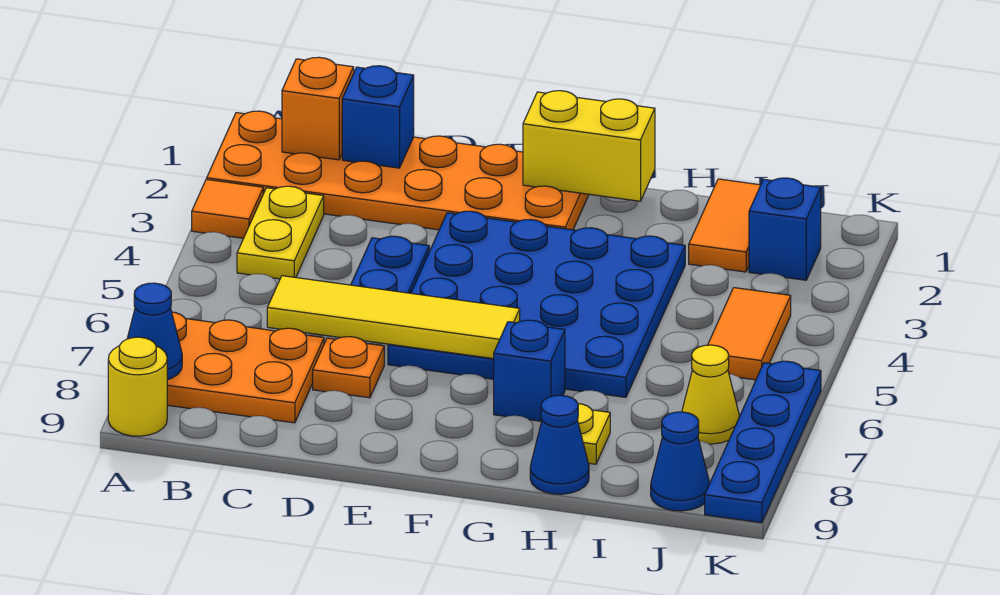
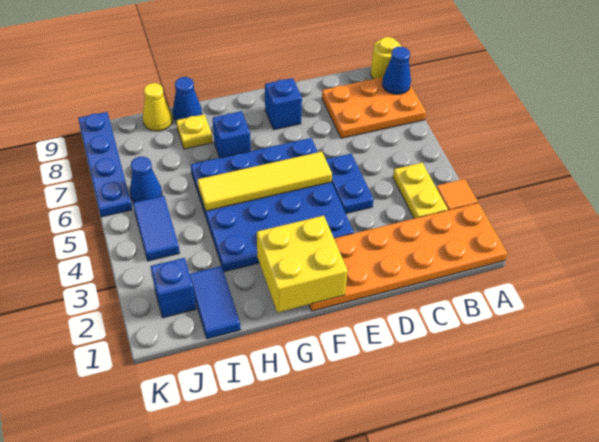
orange brick B1 level 2 -> none
blue brick C1 level 2 -> blue brick E8 level 1
yellow tile C6:F6 level 2 -> yellow tile E5:H5 level 2
orange plate D7 level 1 -> none
yellow brick F1:G1 level 2 -> yellow brick F1:G2 level 2
orange tile I1:I2 level 1 -> blue tile I1:I2 level 1
orange tile J4:J5 level 1 -> blue tile J4:J5 level 1
yellow cone J7 level 1 -> yellow cone I9 level 1
blue cone J9 level 1 -> blue cone J6 level 1

